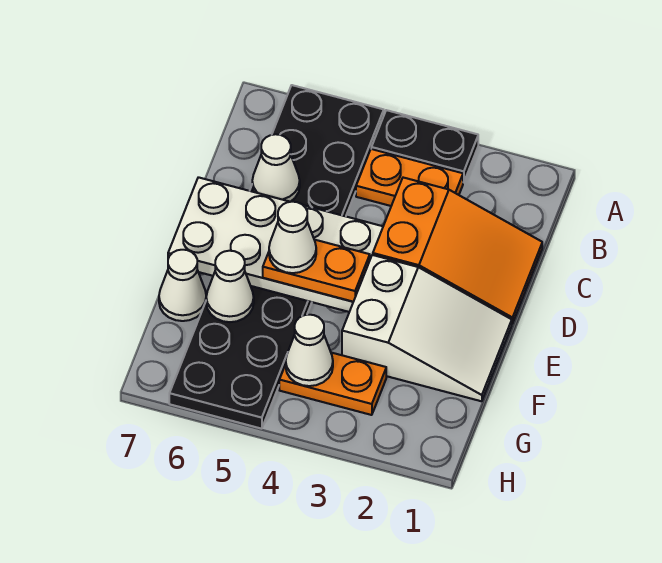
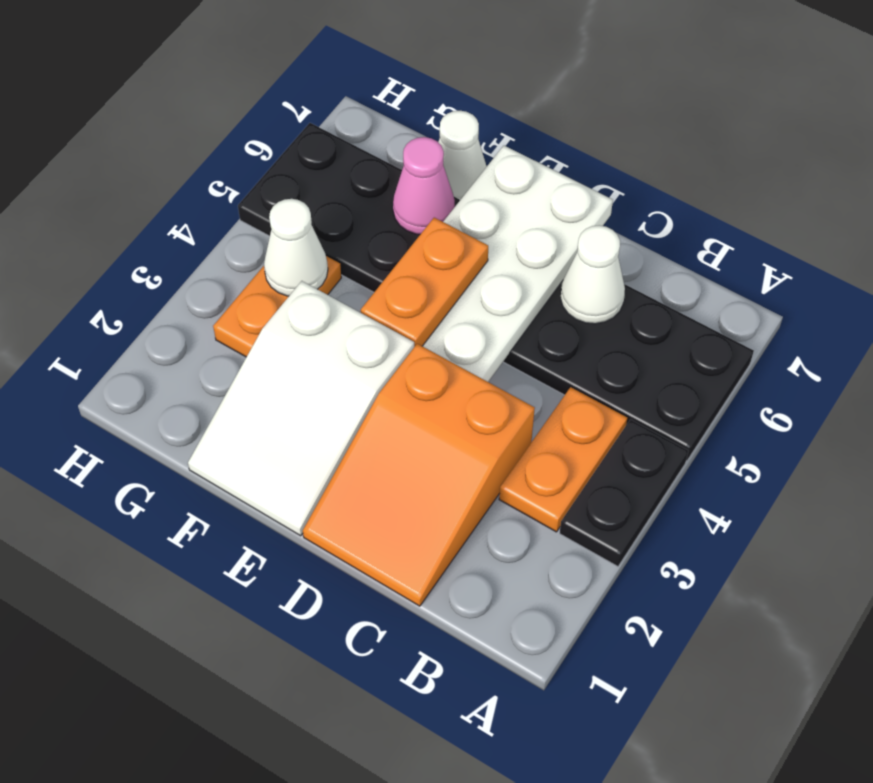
white cone E5 level 4 -> none
white cone F6 level 2 -> pink cone F6 level 2

